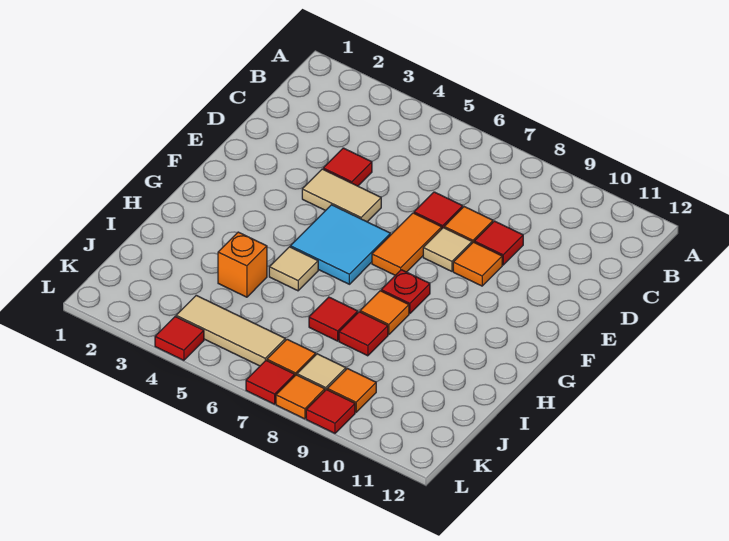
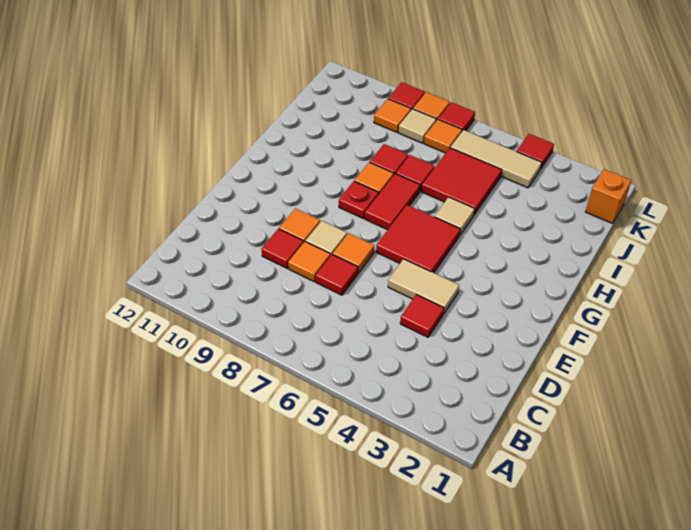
orange tile E7:F7 level 1 -> orange tile E7 level 1
cyan tile F5:G6 level 1 -> red tile F5:G6 level 1
none -> red tile G7:H7 level 1
orange brick I4 level 1 -> orange brick K1 level 1
none -> red tile I5:J6 level 1

